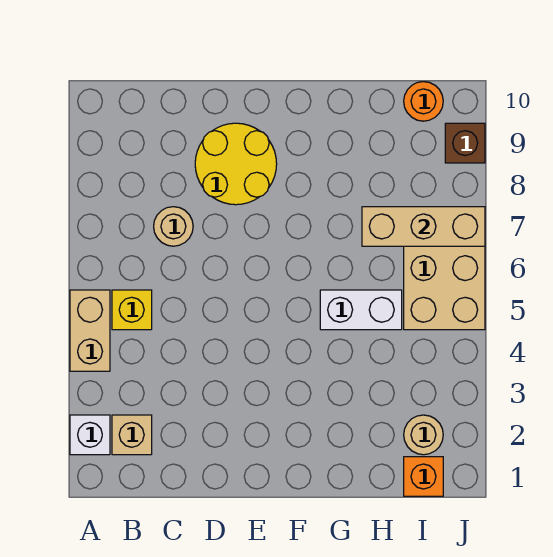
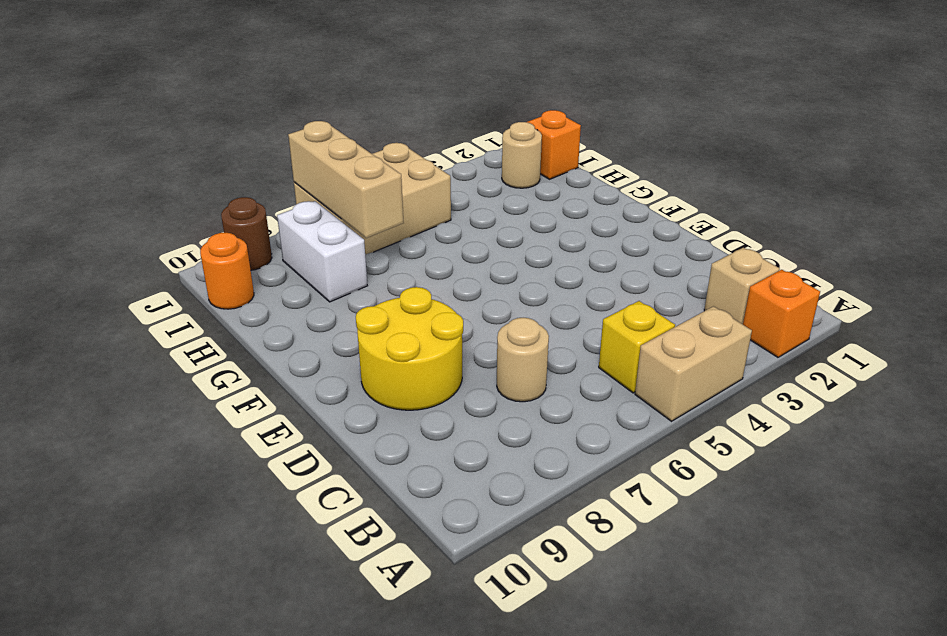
white brick A2 level 1 -> orange brick A2 level 1
white brick G5:H5 level 1 -> white brick H8:I8 level 1
brown brick J9 level 1 -> brown round brick J9 level 1

